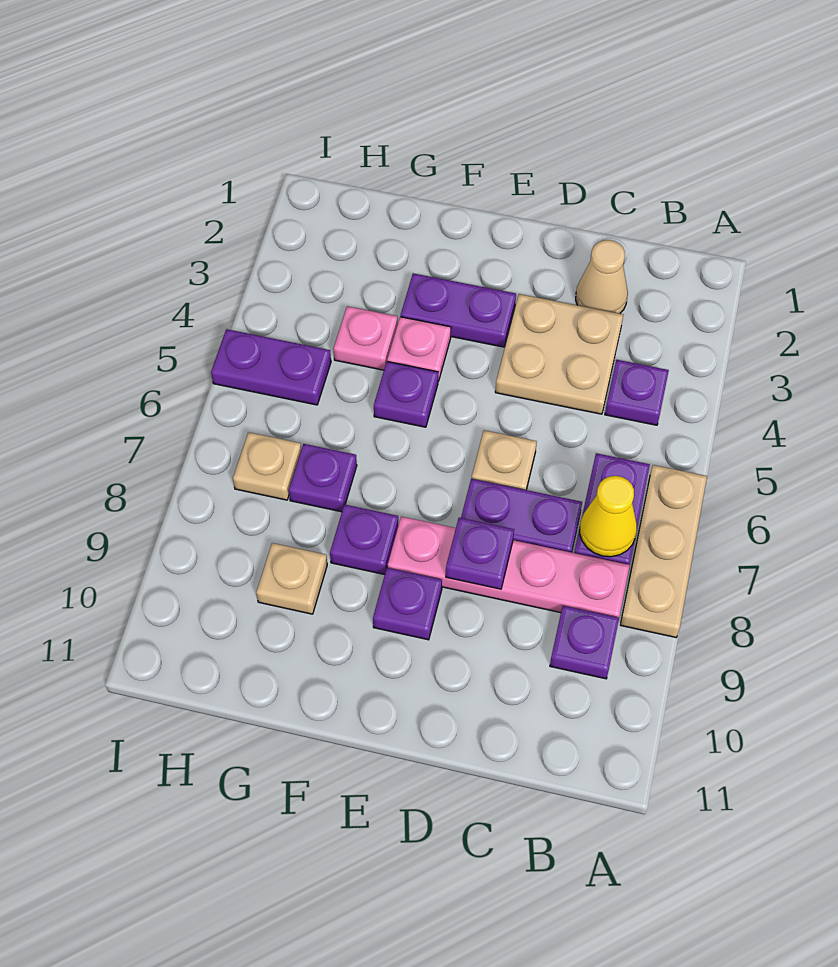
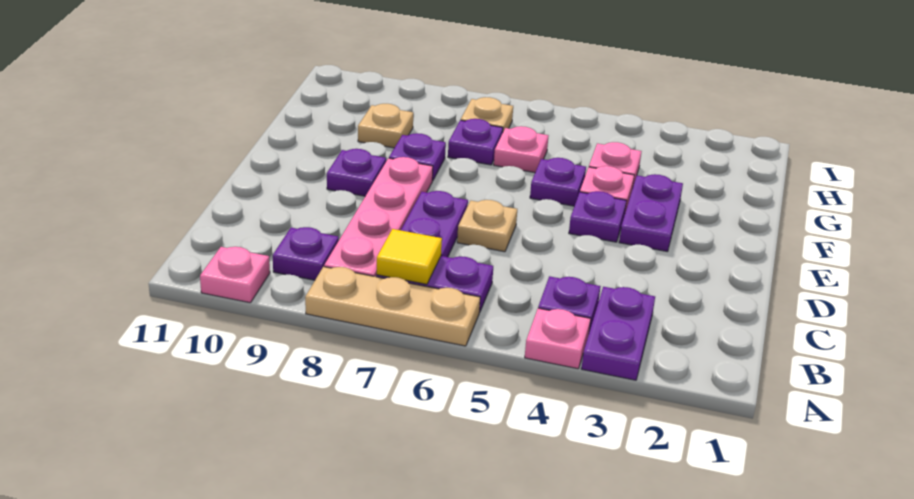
none -> pink plate A4 level 1
none -> pink plate A10 level 1
yellow cone B7 level 2 -> yellow tile B7 level 2
tan cone C2 level 1 -> none
tan plate C3:D4 level 1 -> none
purple plate D8 level 2 -> purple plate E4 level 1
none -> pink plate G6 level 1
purple plate H5:I5 level 1 -> purple plate A3:B3 level 1

